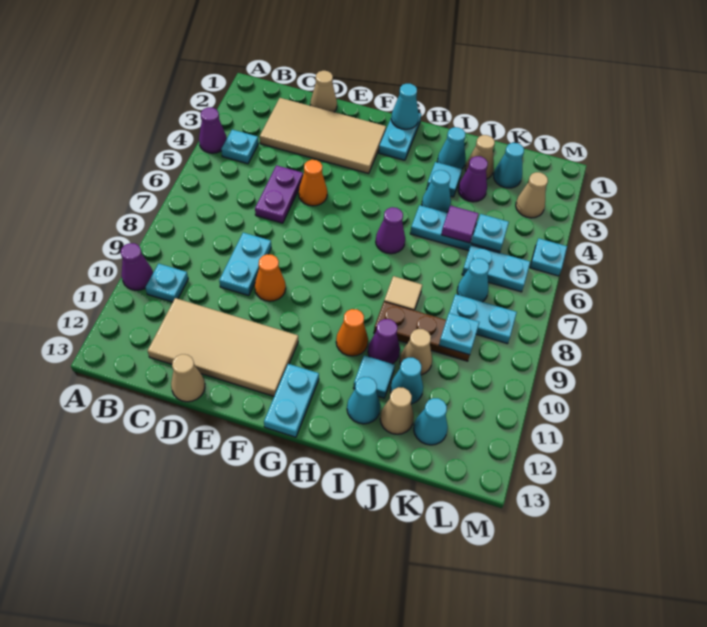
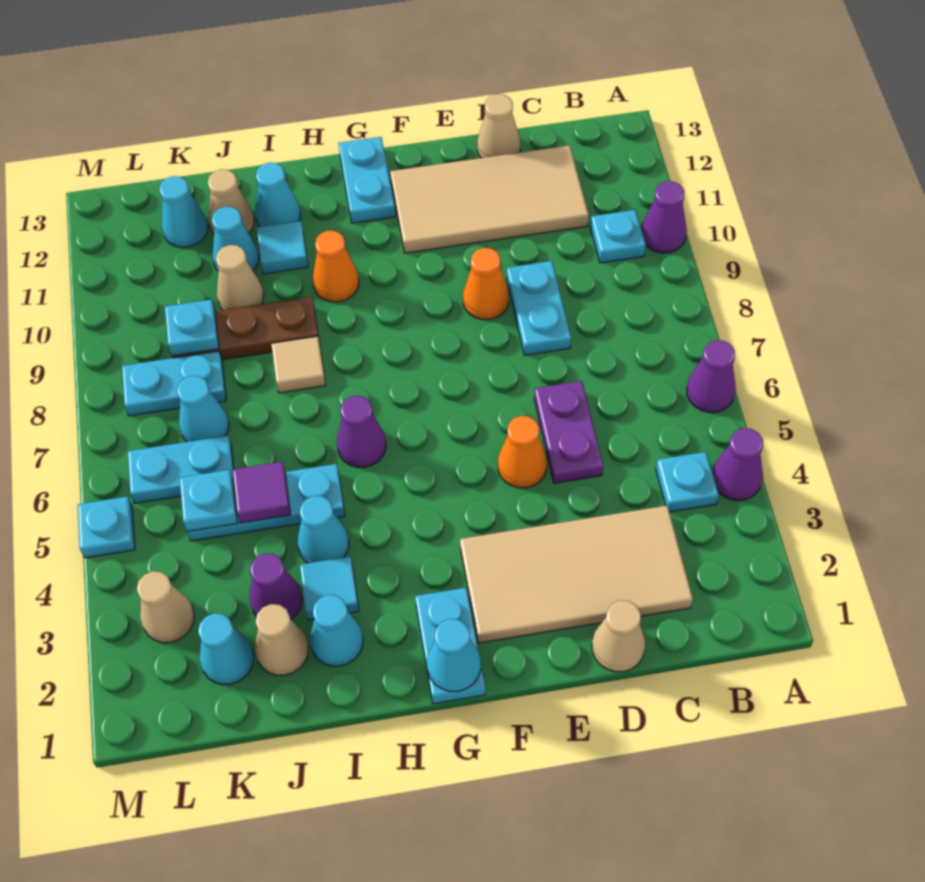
purple cone I10 level 1 -> purple cone A6 level 1

